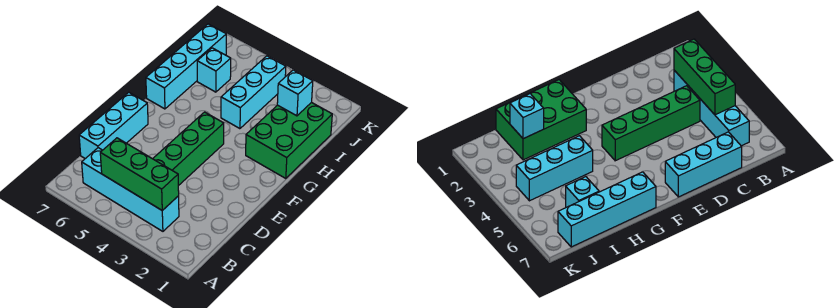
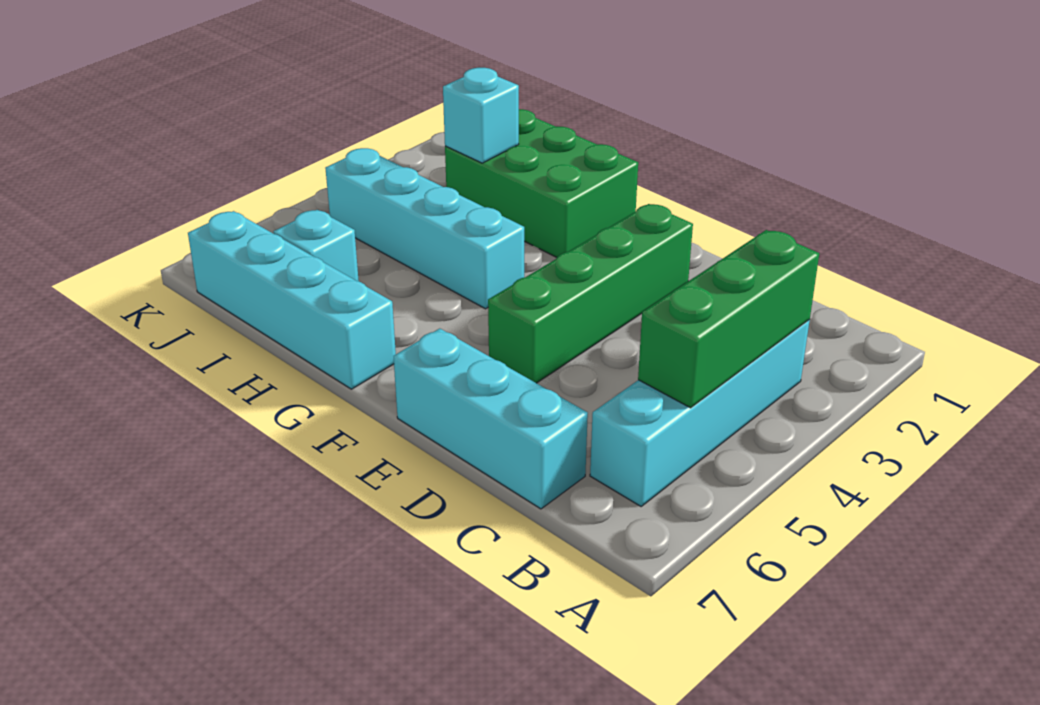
green brick C4:F4 level 1 -> green brick E2:E5 level 1
cyan brick H4:J4 level 1 -> cyan brick G4:J4 level 1

